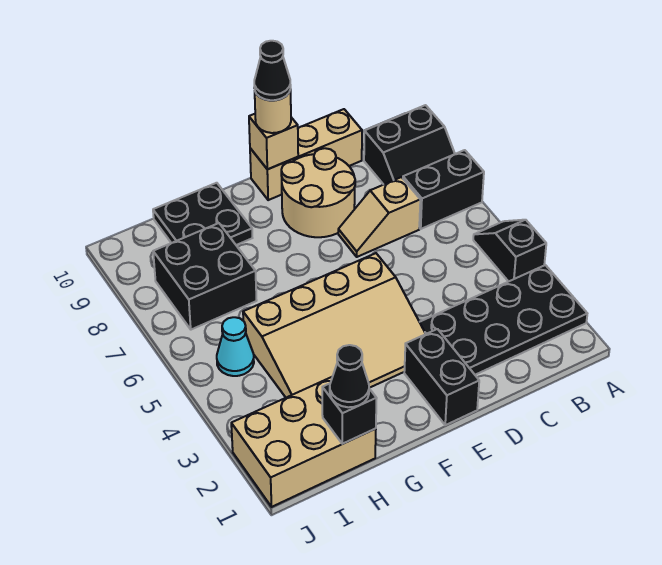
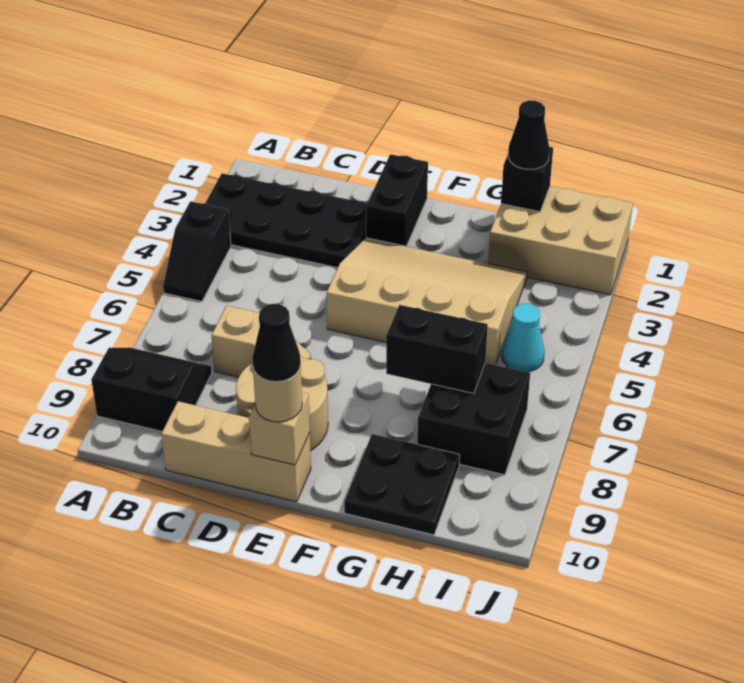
black brick A7:B7 level 1 -> black brick G7:H7 level 2

